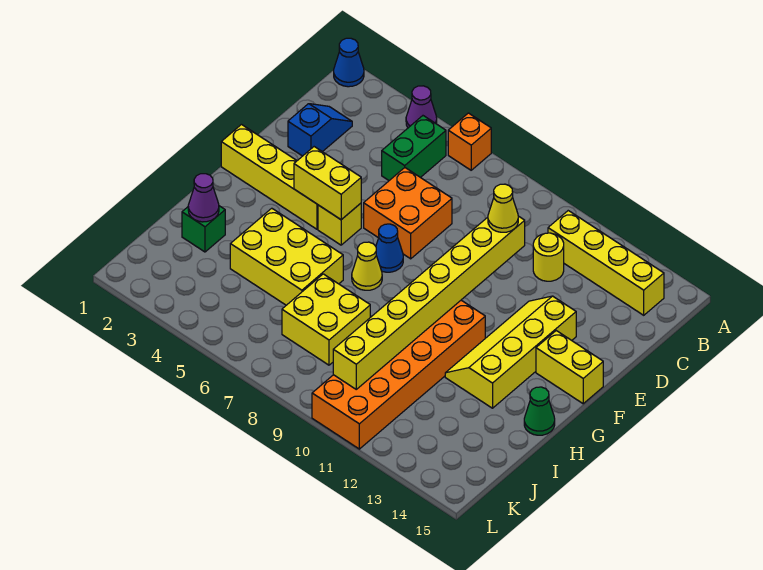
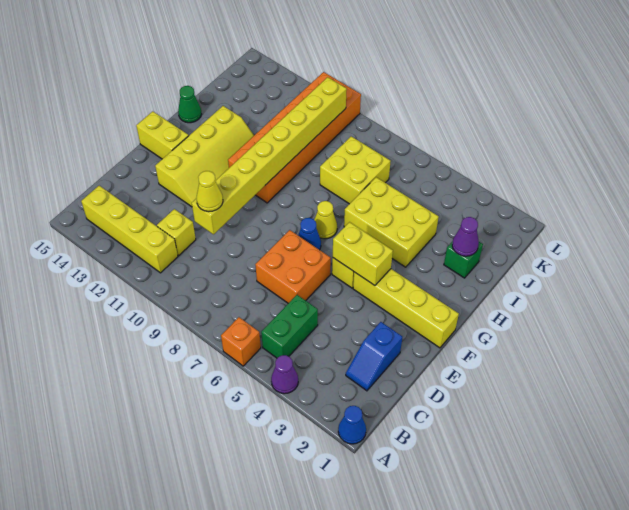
yellow round brick C11 level 1 -> yellow brick C11 level 1

